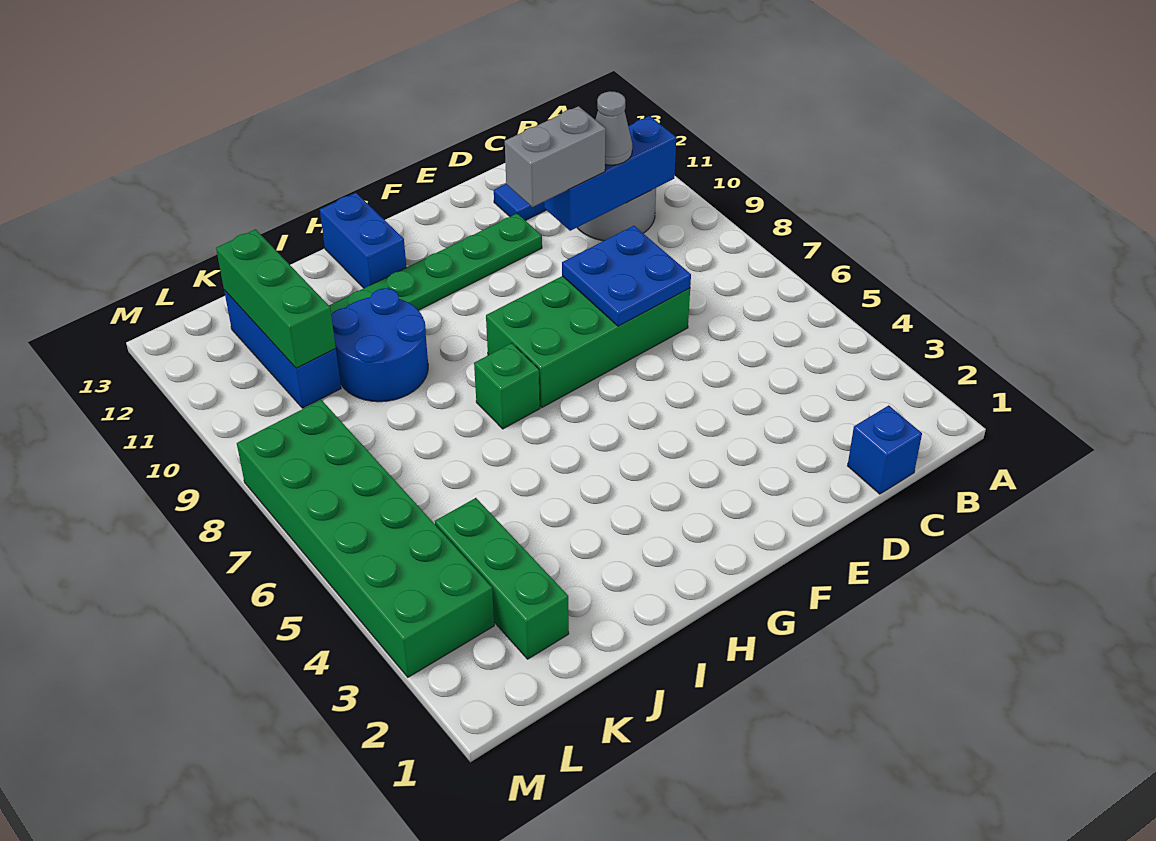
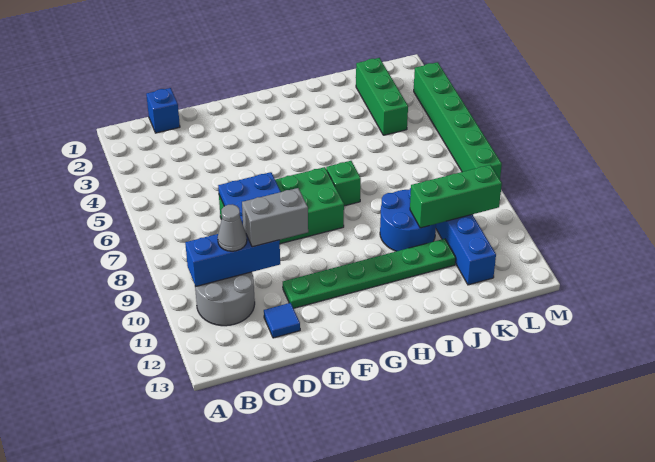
blue brick H12:H13 level 1 -> none
green brick K10:K12 level 2 -> green brick J10:L10 level 2
green brick L3:M8 level 1 -> green brick M3:M8 level 1

